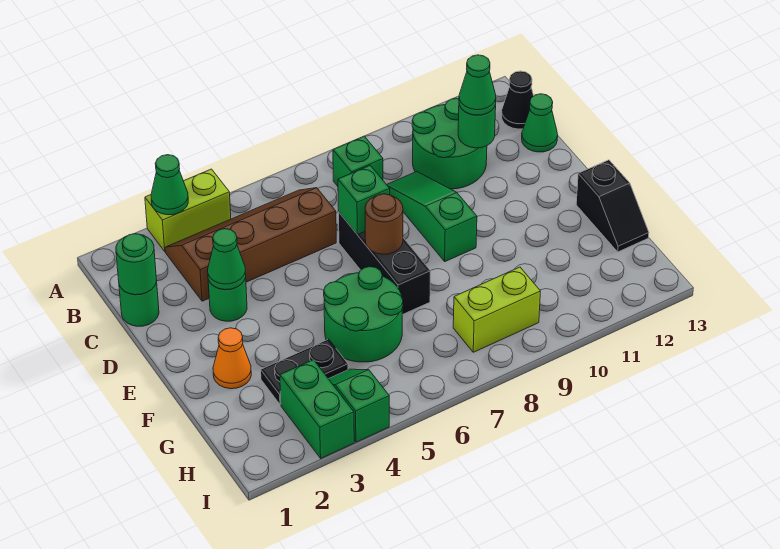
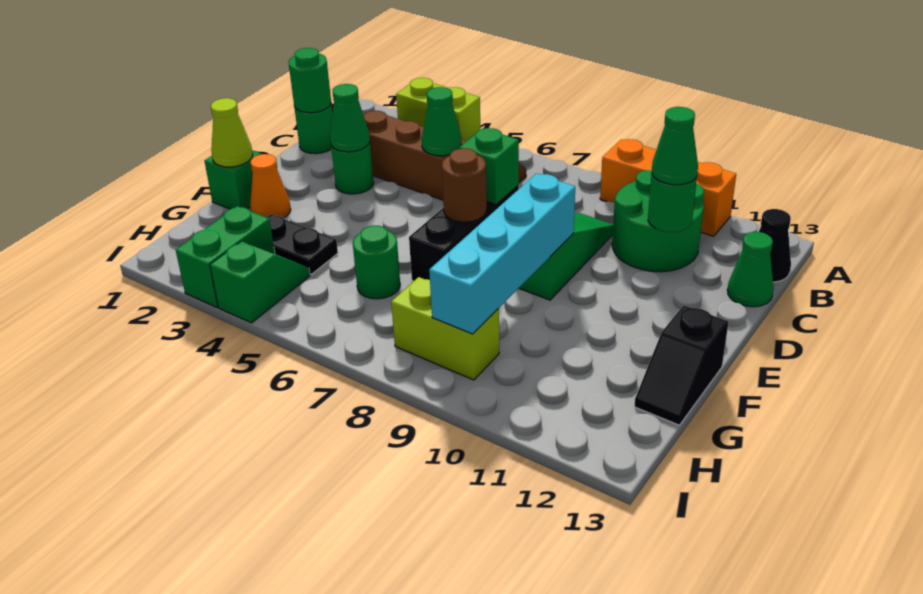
green cone A3 level 2 -> green cone C5 level 2
none -> orange brick A9:A11 level 1
green brick B8 level 1 -> green brick F1 level 1
none -> cyan brick E9:H9 level 2
none -> lime cone F1 level 2
green round brick F5:G6 level 1 -> green round brick G6 level 1

